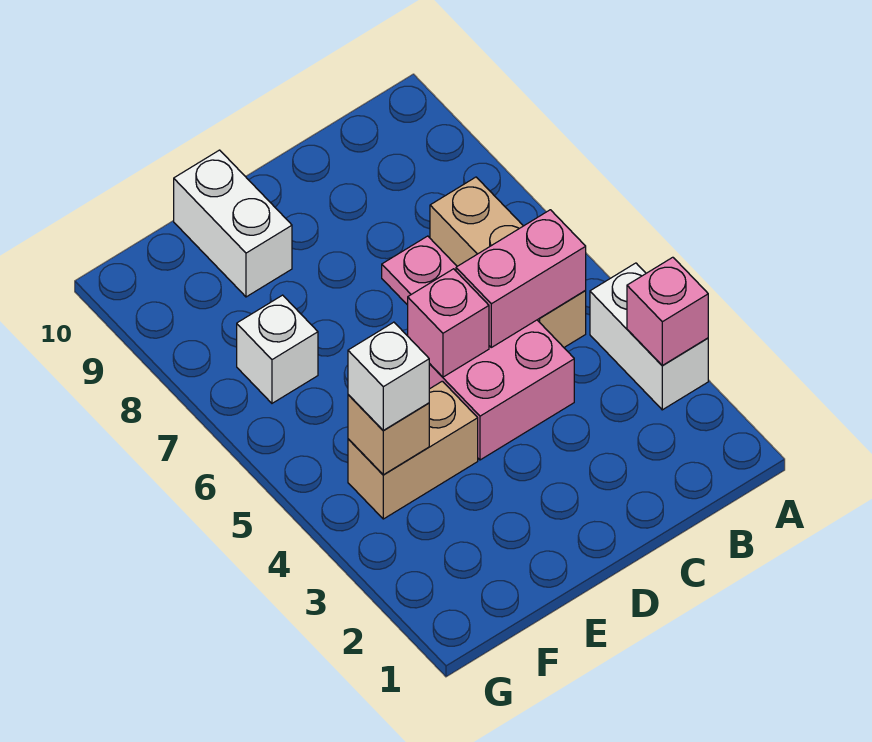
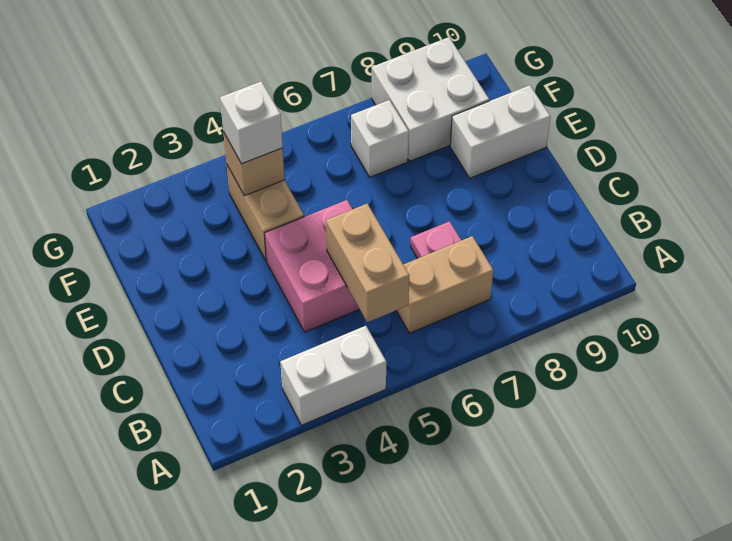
pink brick A3 level 2 -> none
tan brick B5:B7 level 1 -> tan brick B6:B7 level 1
pink brick B5:C5 level 2 -> tan brick B5:C5 level 2
pink brick D5 level 2 -> none
none -> white brick F8:G9 level 1

